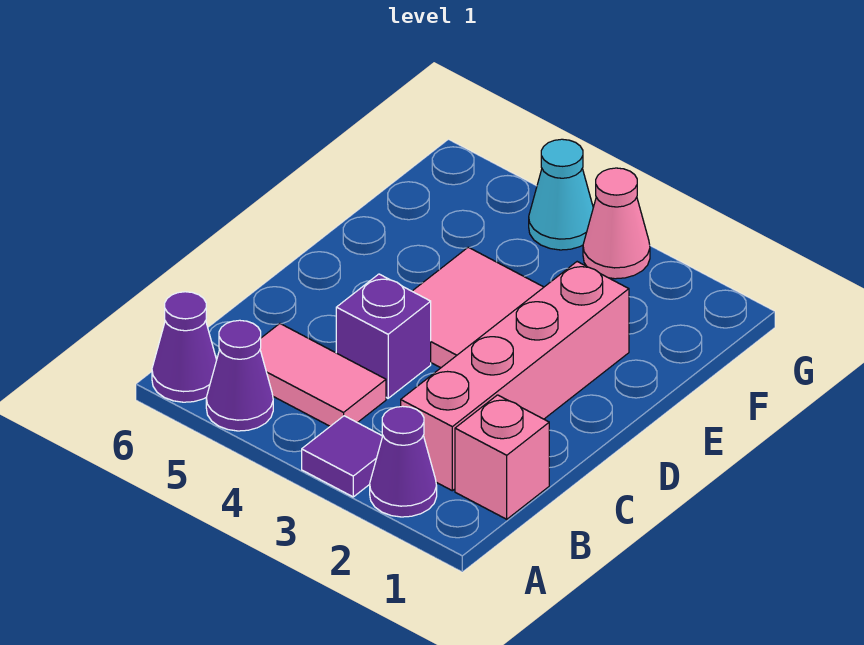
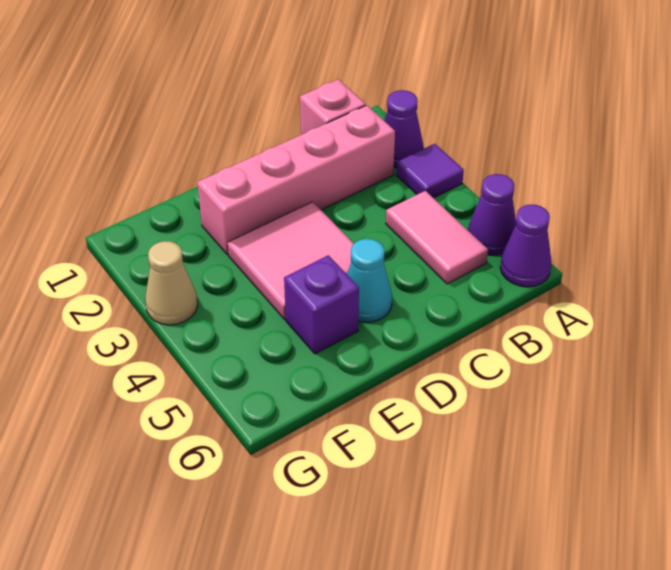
purple brick C4 level 1 -> purple brick E5 level 1
pink cone G3 level 1 -> tan cone G3 level 1
cyan cone G4 level 1 -> cyan cone D5 level 1

